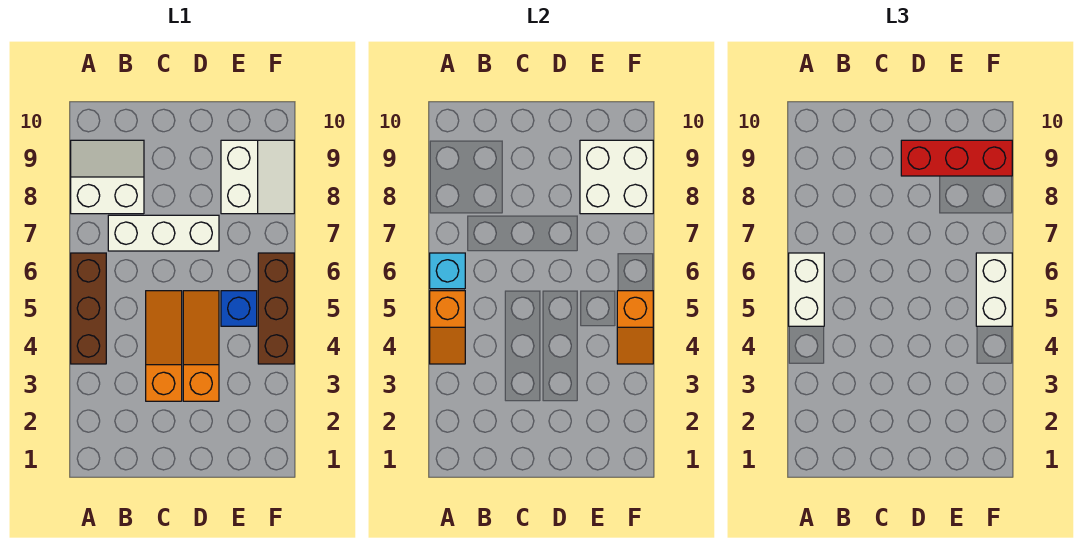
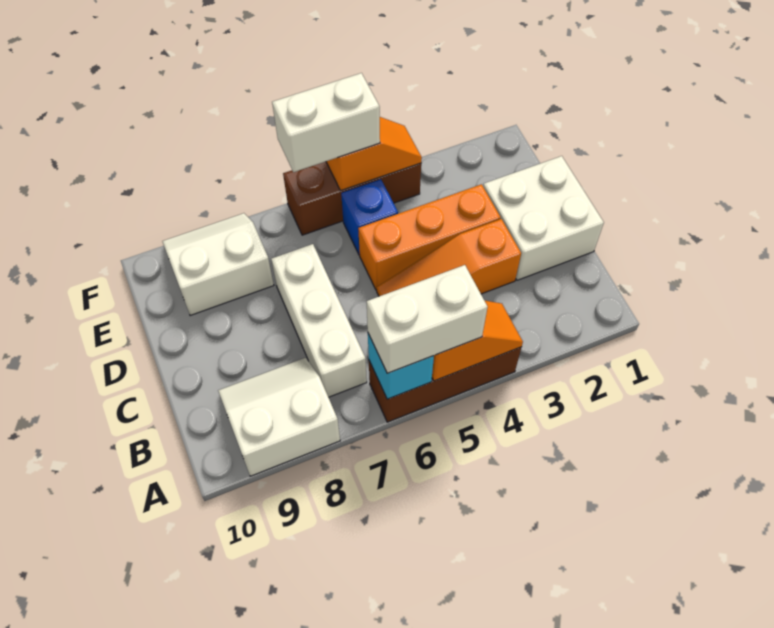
white slope A8:B9 level 1 top 8 -> white slope A8:B9 level 1 top A
orange slope D3:D5 level 1 top 3 -> orange brick D3:D5 level 1
red brick D9:F9 level 3 -> none
white brick E8:F9 level 2 -> white brick C1:D2 level 1

